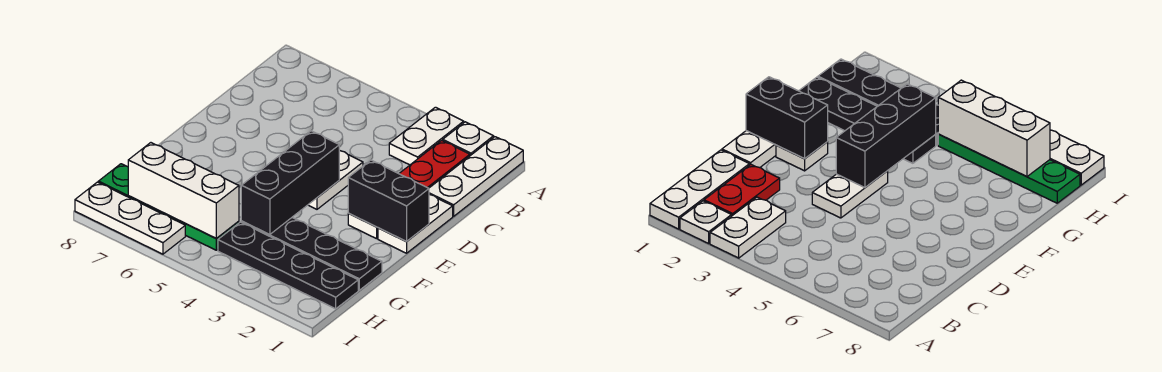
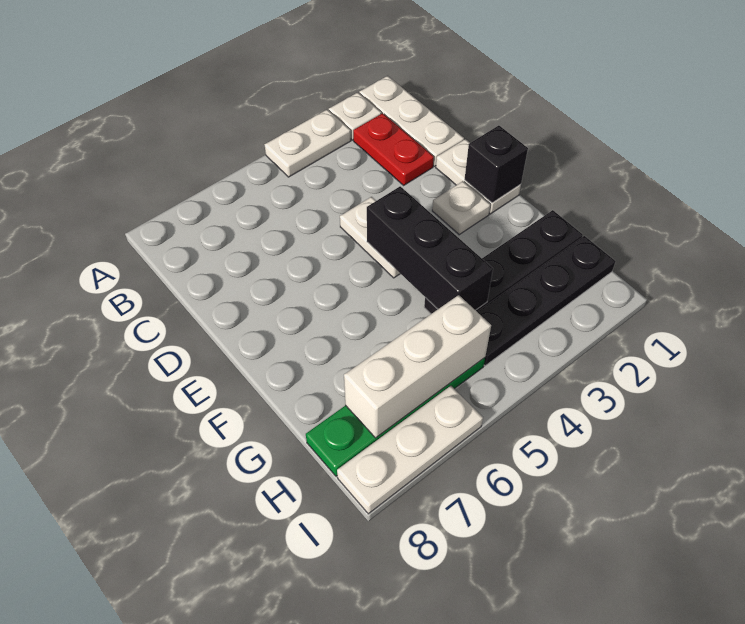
white plate A3:B3 level 1 -> white plate A3:A4 level 1
black brick E1:E2 level 2 -> black brick E1 level 2

